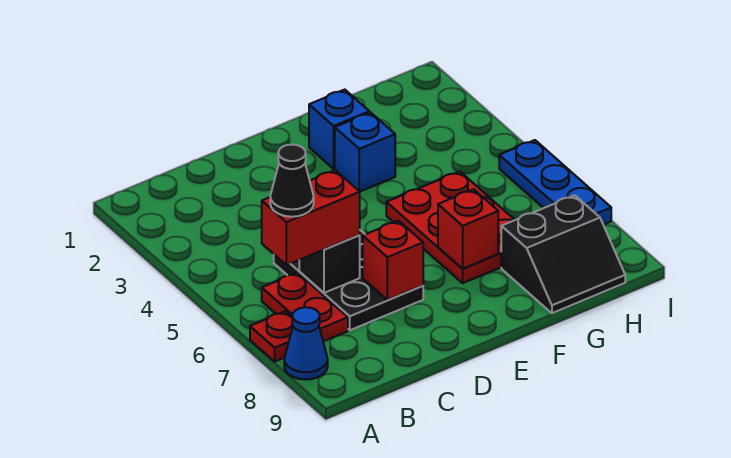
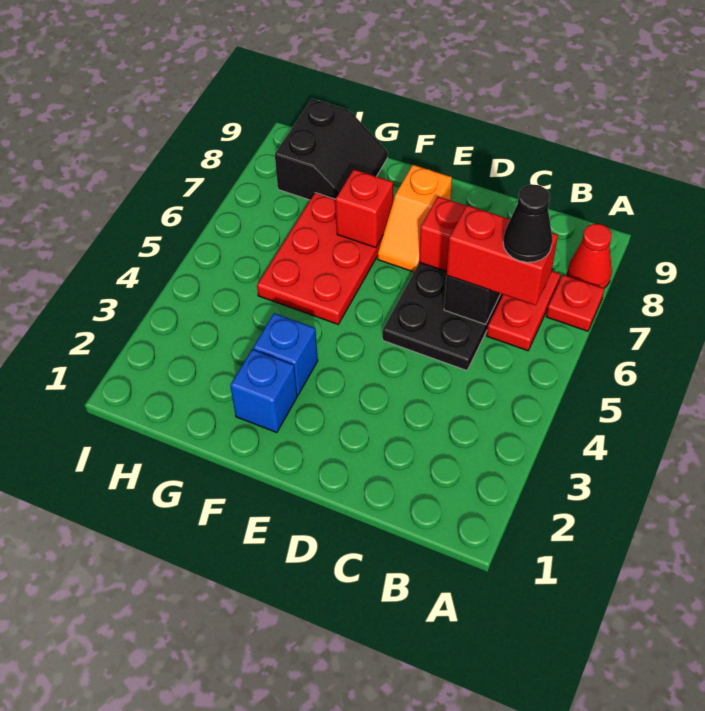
blue cone A8 level 1 -> red cone A8 level 1
none -> orange slope E7:E8 level 1 top 8
black slope G8:H9 level 1 top 8 -> black slope G8:H9 level 1 top H
blue plate I5:I7 level 1 -> none

